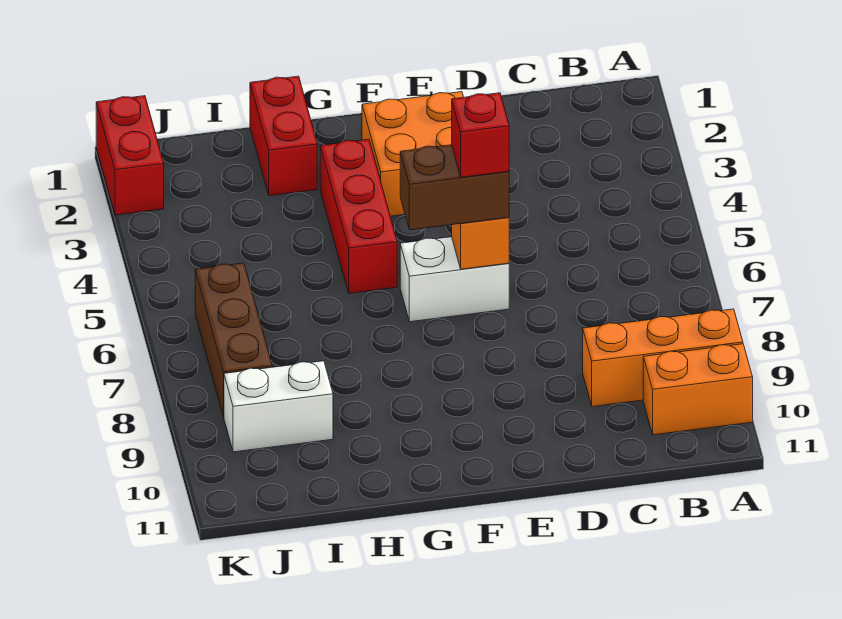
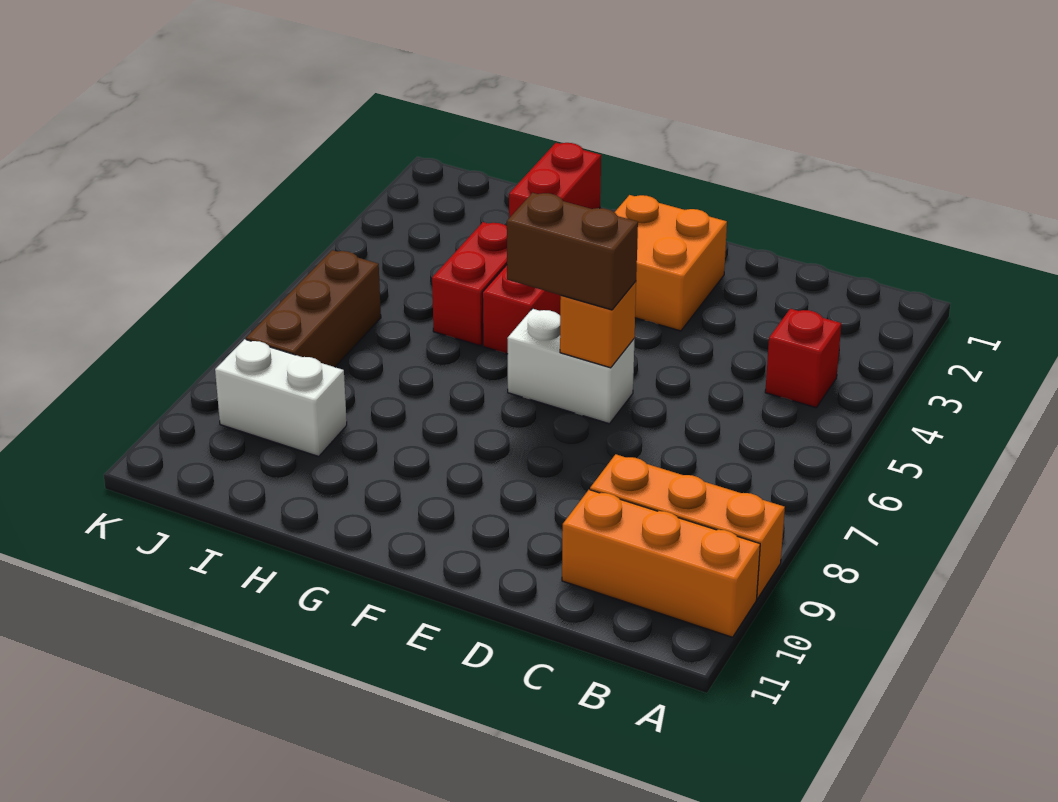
orange brick A10:B10 level 1 -> orange brick A10:C10 level 1
red brick E6 level 4 -> red brick B4 level 1
red brick K1:K2 level 1 -> red brick H4:H5 level 1

